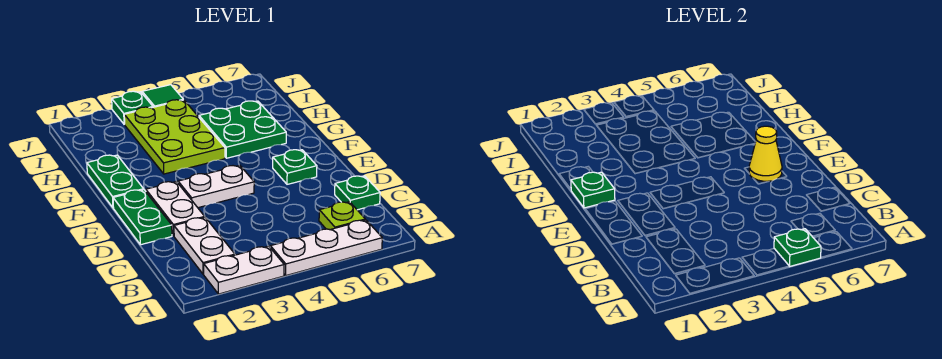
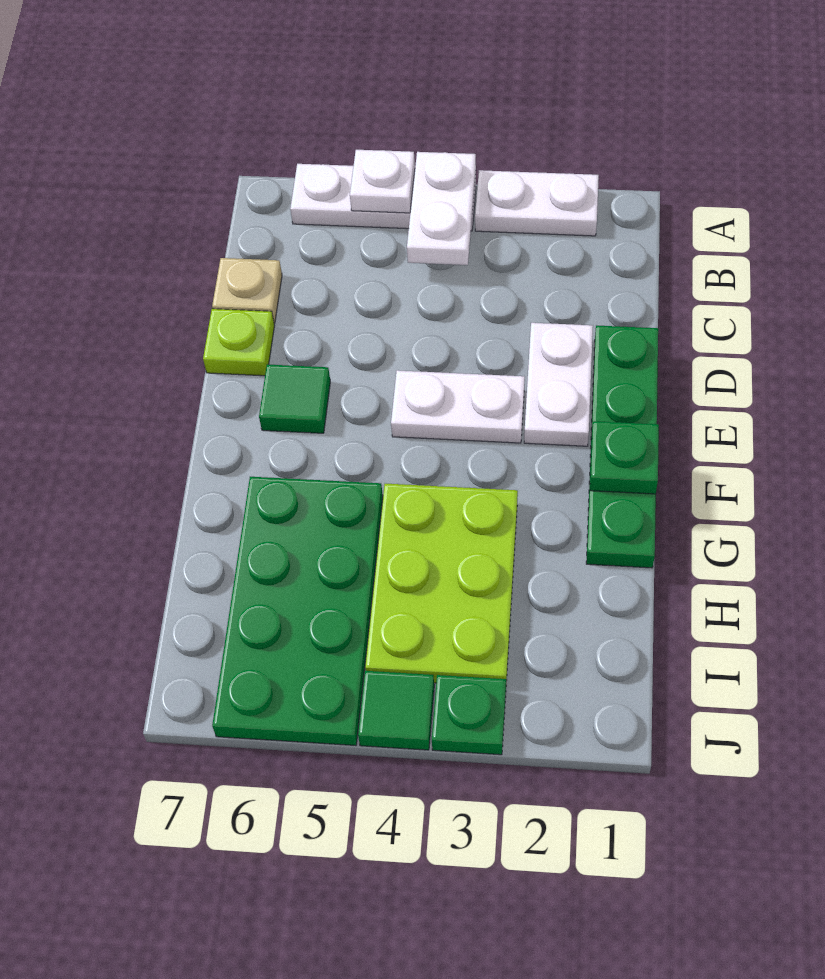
green plate A5 level 2 -> white plate A5 level 2
white plate B2:C2 level 1 -> white plate A4:B4 level 2
lime plate B6 level 1 -> lime plate D7 level 1
green plate C7 level 1 -> tan plate C7 level 1
green plate E6 level 1 -> green tile E6 level 1
yellow cone E6 level 2 -> none
green plate G5:H6 level 1 -> green plate G5:J6 level 1

